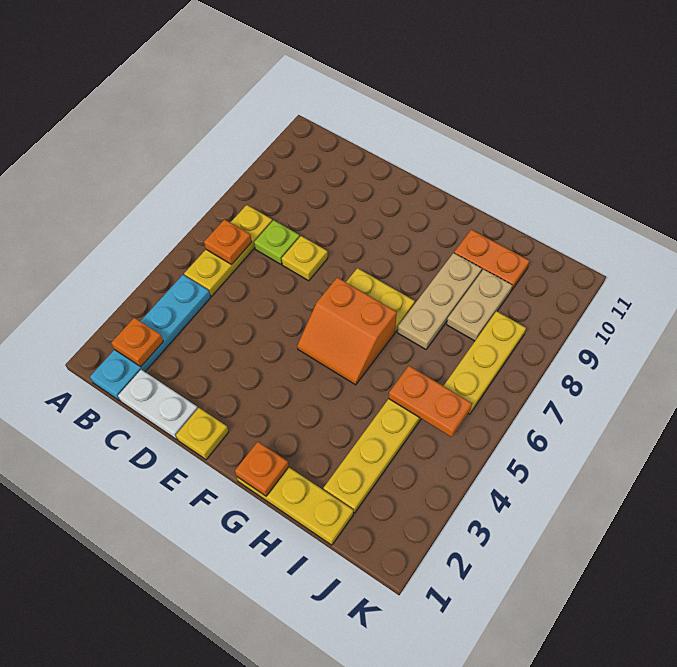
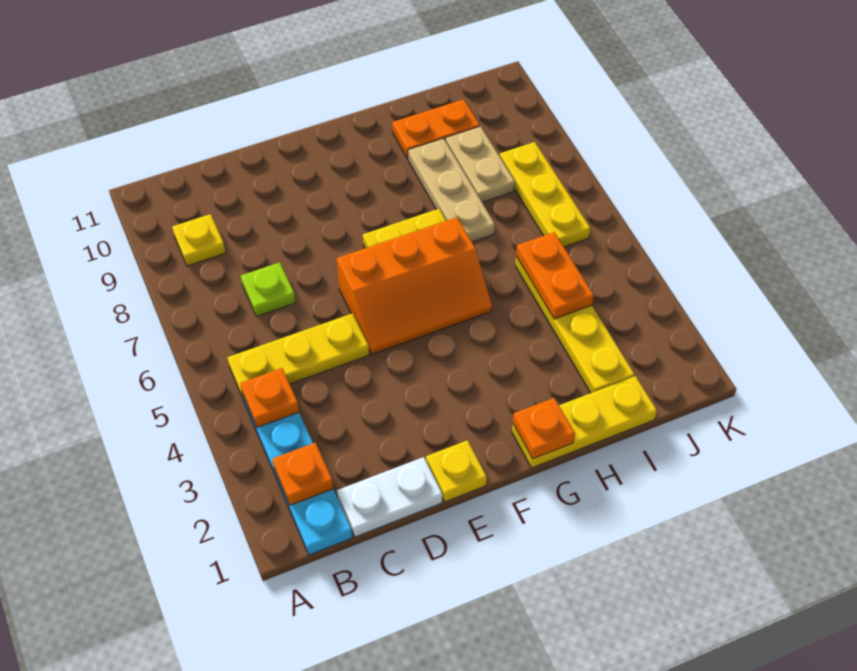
yellow plate B5:B7 level 1 -> yellow plate B5:D5 level 1
orange plate B6 level 2 -> orange plate B4 level 2
yellow plate D7 level 1 -> yellow plate B9 level 1
orange slope F5:G6 level 1 top 6 -> orange slope E5:G6 level 1 top 6
orange plate I5:J5 level 2 -> orange plate I4:I5 level 2

